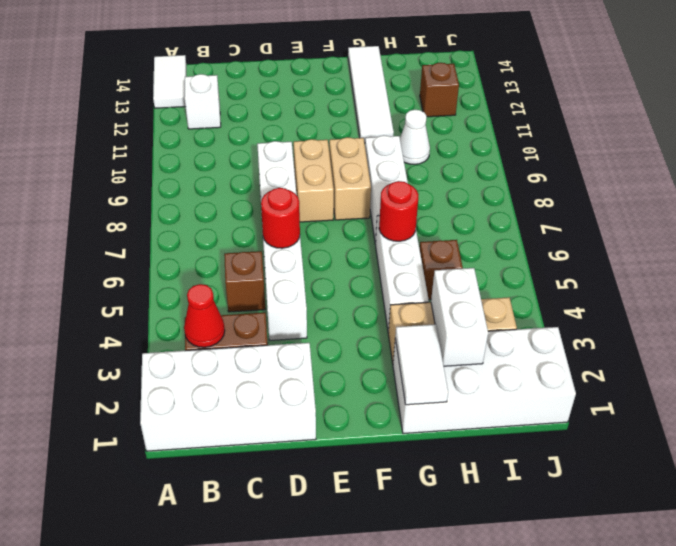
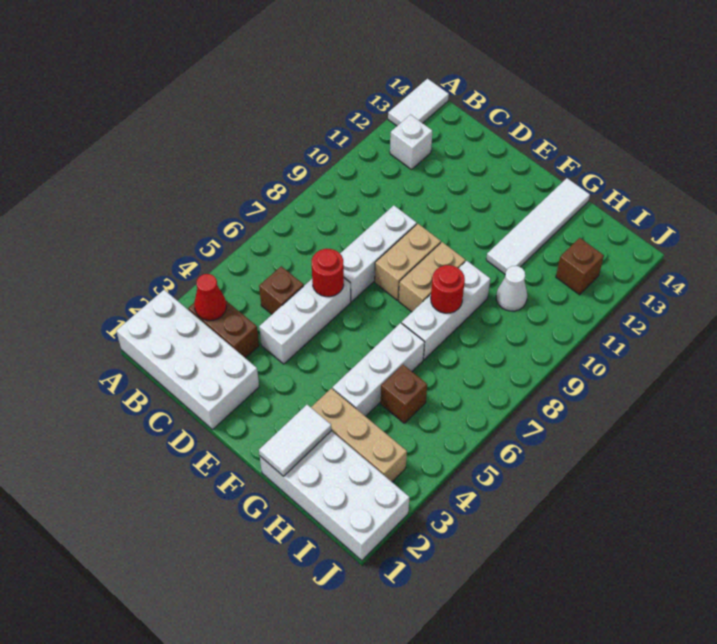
red round brick G6 level 2 -> red round brick G8 level 2
white brick H2:H3 level 2 -> none

